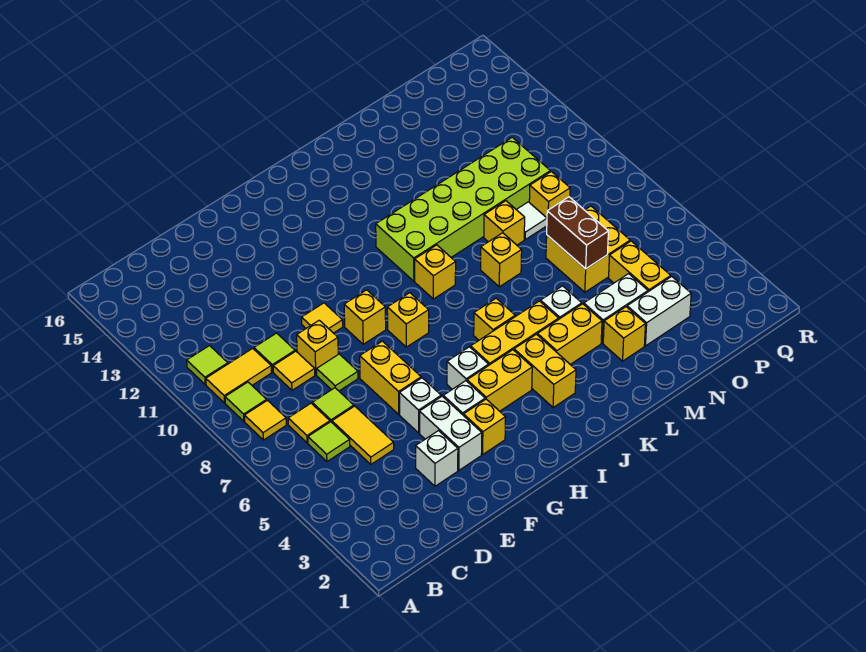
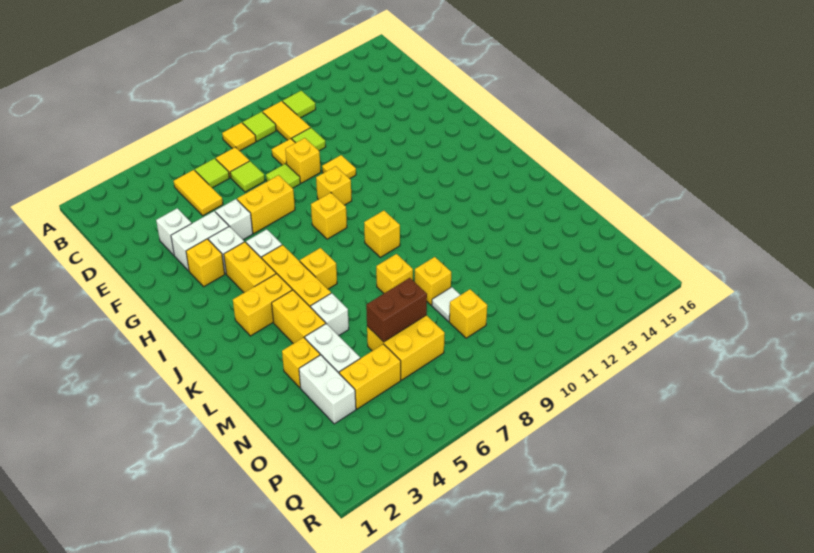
yellow tile D5:D6 level 1 -> yellow tile C5:D5 level 1
lime brick J10:O11 level 1 -> none

